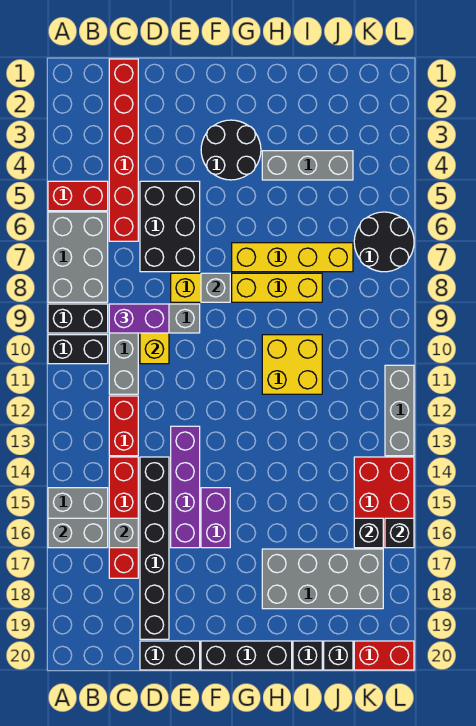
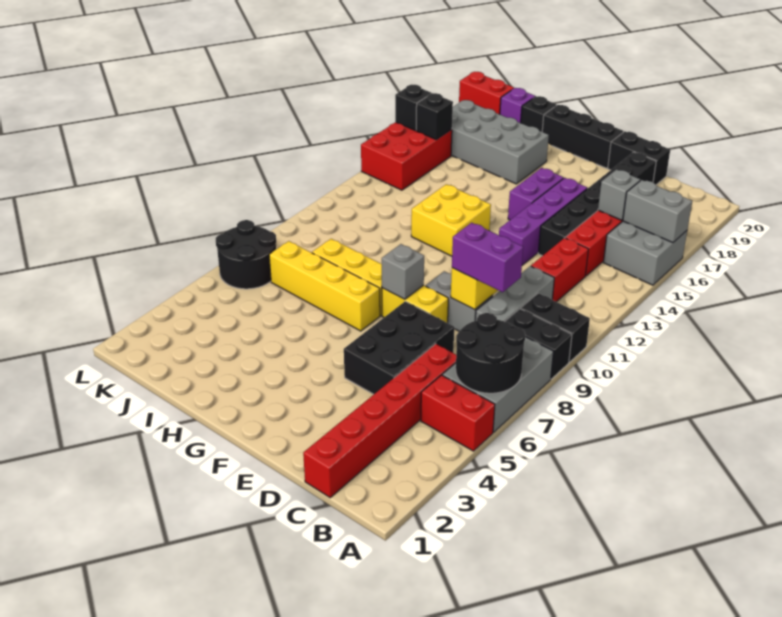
black round brick F3:G4 level 1 -> black round brick A6:B7 level 2
grey brick H4:J4 level 1 -> none
yellow brick H10:I11 level 1 -> yellow brick G12:H13 level 1
black brick J20 level 1 -> purple brick J20 level 1
grey brick L11:L13 level 1 -> none

